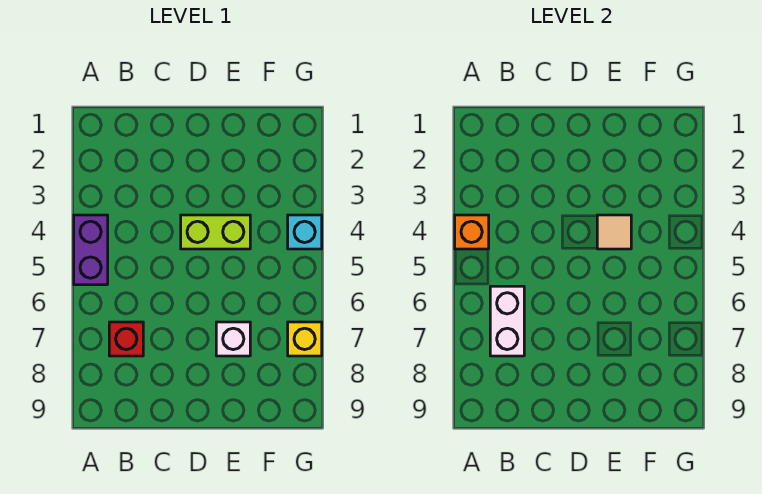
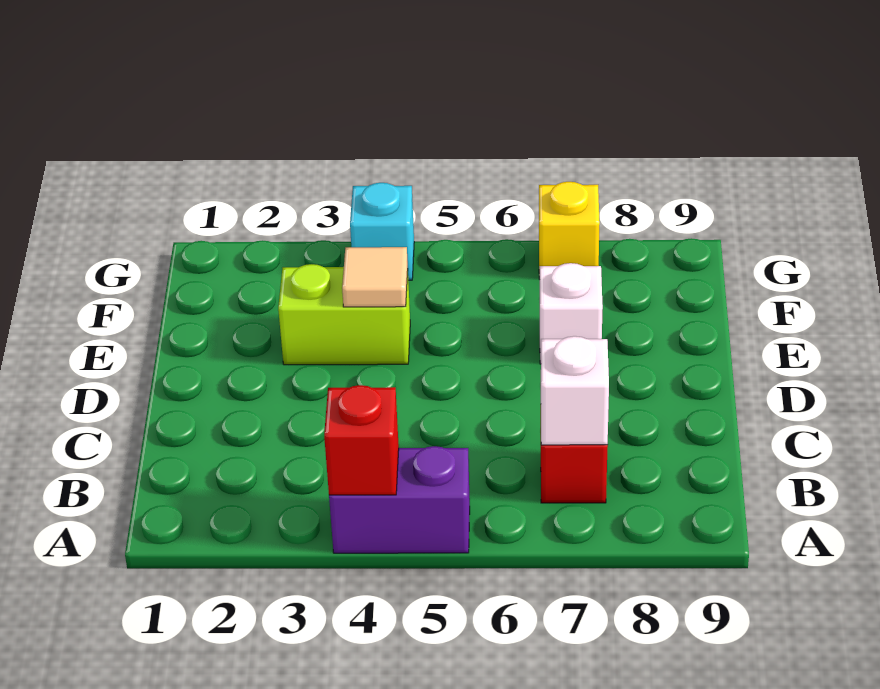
orange brick A4 level 2 -> red brick A4 level 2
white brick B6:B7 level 2 -> white brick B7 level 2
lime brick D4:E4 level 1 -> lime brick E3:E4 level 1

